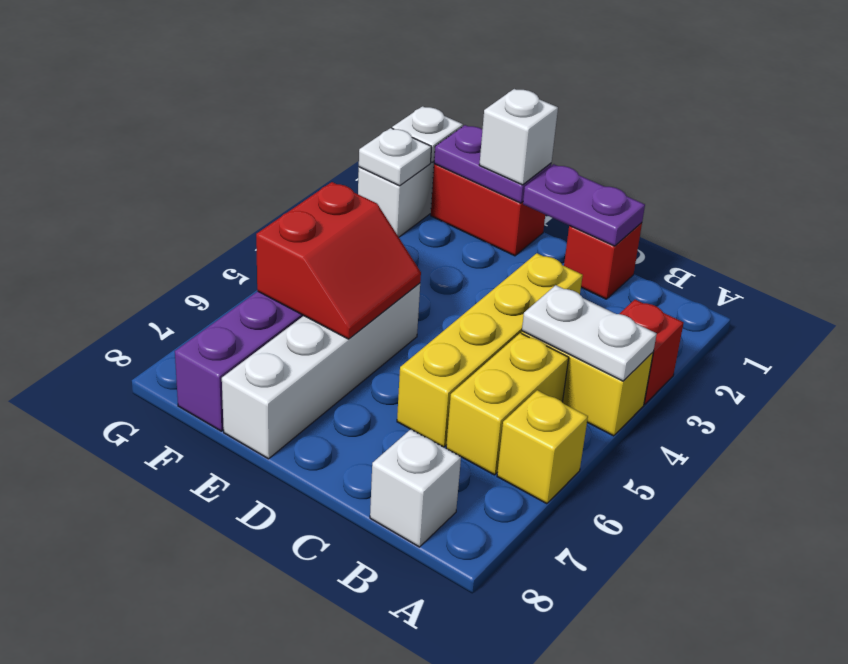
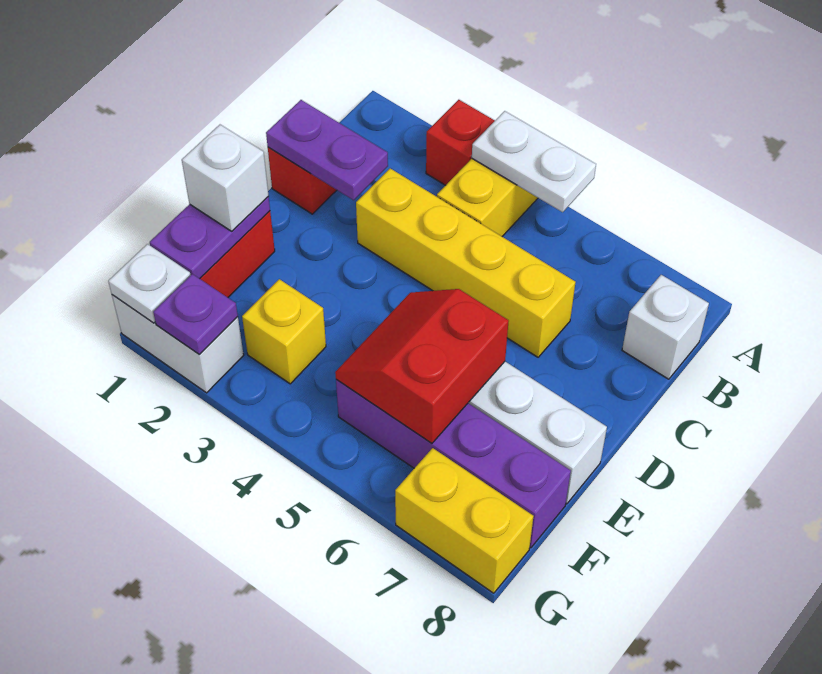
white plate A4:B4 level 2 -> white plate A4:A5 level 2
yellow brick A6 level 1 -> yellow brick F3 level 1
yellow brick B5:B6 level 1 -> yellow brick G7:G8 level 1
purple plate C1:D1 level 2 -> purple plate C1:C2 level 2
red slope E5:F6 level 2 top F -> red slope E5:F6 level 2 top 6
white plate G2 level 2 -> purple plate G2 level 2

